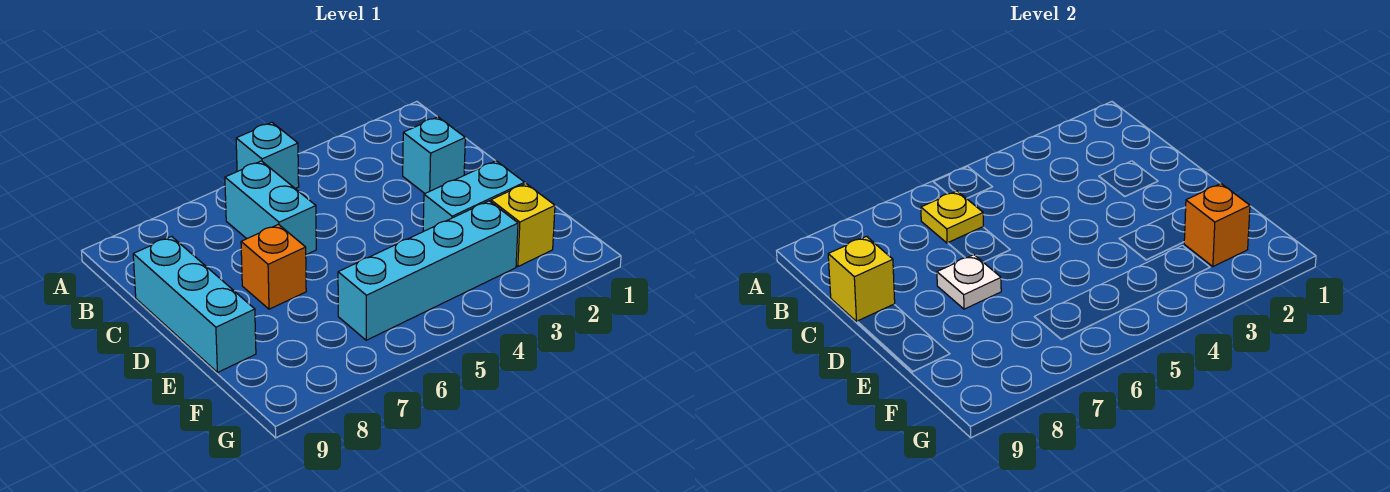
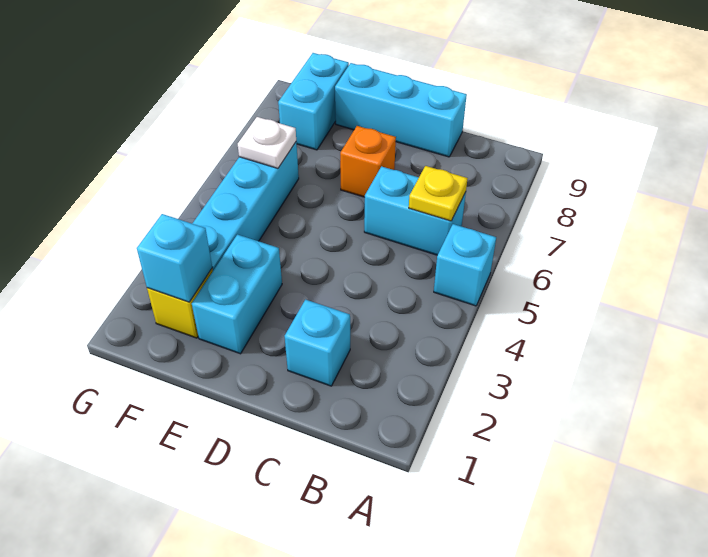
yellow brick C9 level 2 -> none
white plate D7 level 2 -> white plate F6 level 2
orange brick F2 level 2 -> cyan brick F2 level 2
none -> cyan brick F8:F9 level 1

